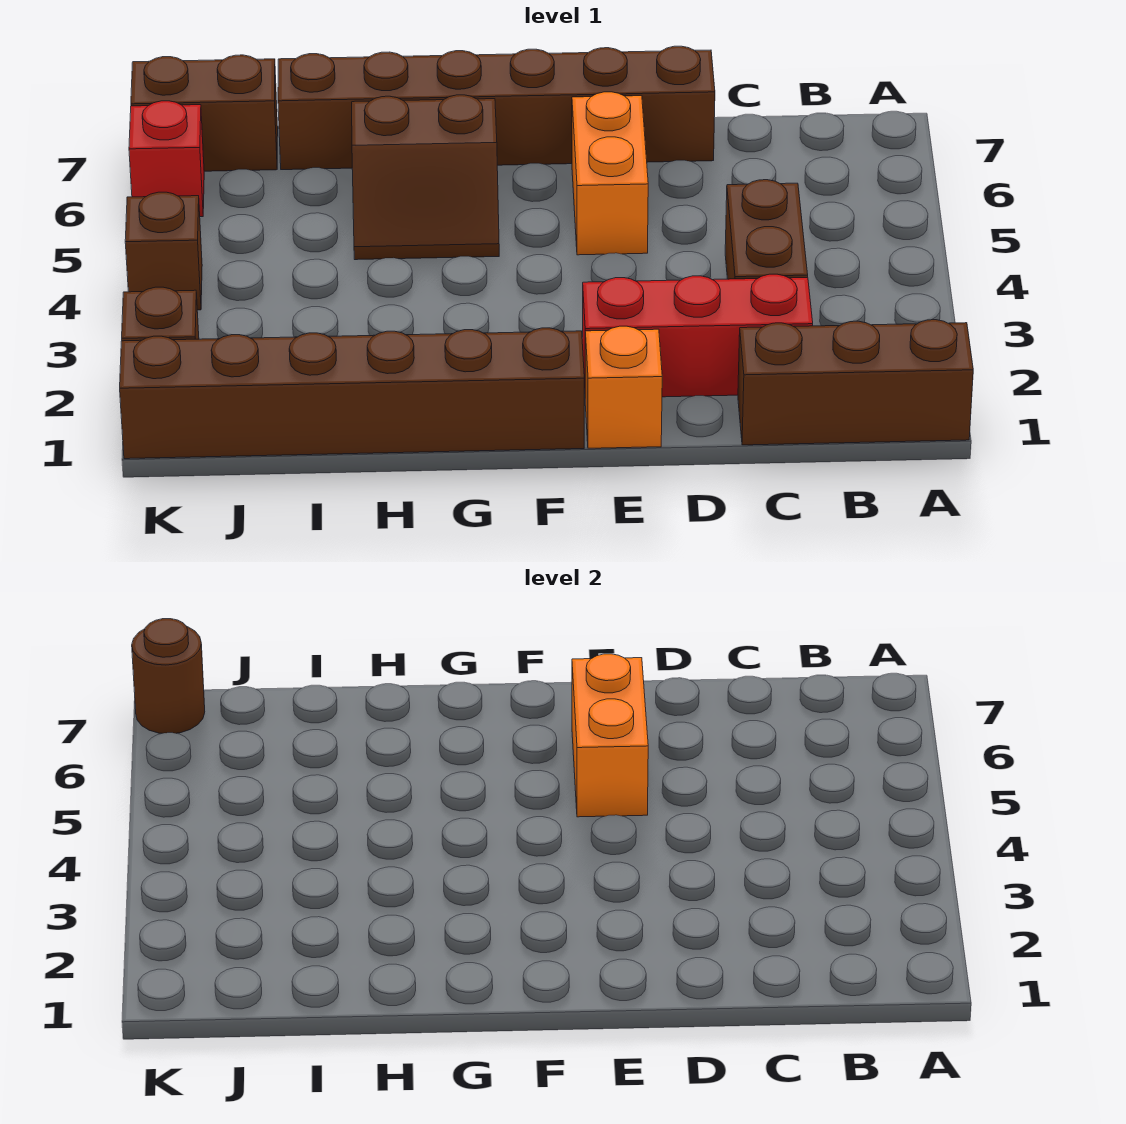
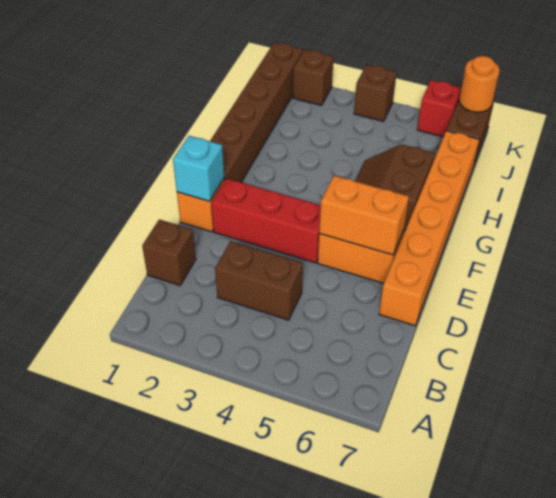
brown brick A1:C1 level 1 -> brown brick C1 level 1
red brick C2:E2 level 1 -> red brick E2:E4 level 1
brown brick D7:I7 level 1 -> orange brick D7:I7 level 1
none -> cyan brick E1 level 2
brown round brick K7 level 2 -> orange round brick K7 level 2

